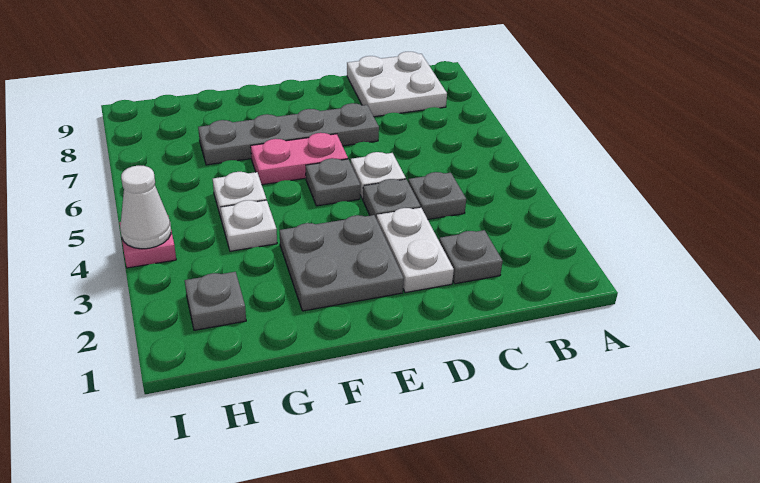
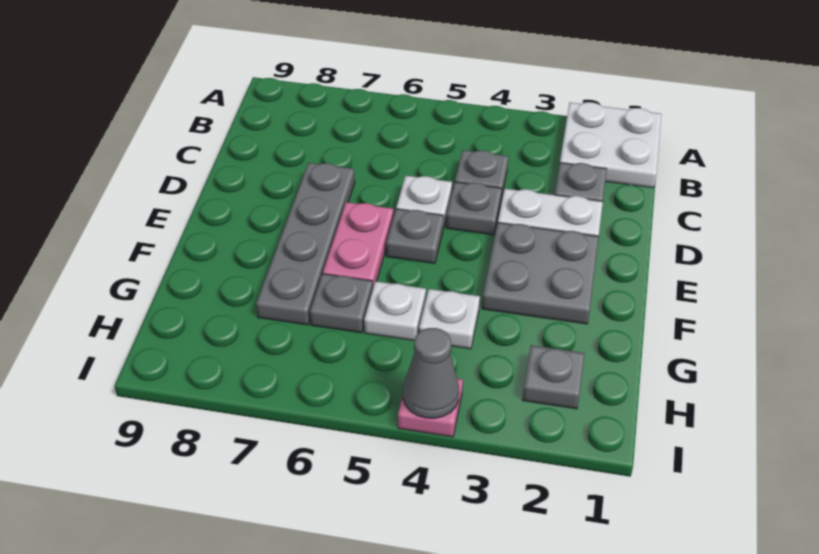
white plate B8:C9 level 1 -> white plate A1:B2 level 1
none -> grey plate G6 level 1
white cone I4 level 2 -> grey cone I4 level 2

